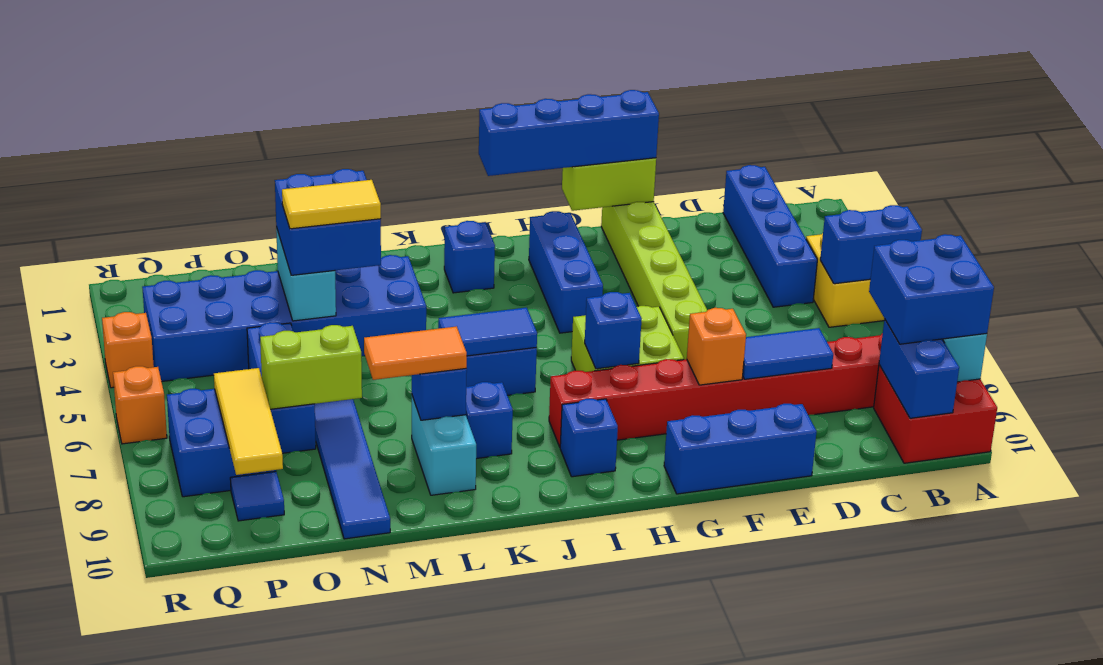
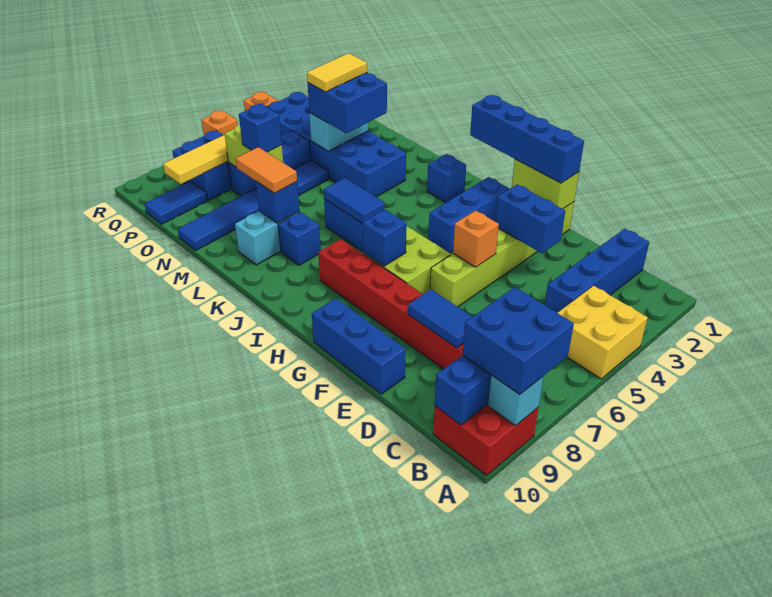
blue brick A5:B5 level 2 -> blue brick E3:F3 level 2
orange brick F8 level 2 -> orange brick F5 level 2
blue brick I9 level 1 -> blue brick N7 level 3
yellow tile M4:N4 level 4 -> yellow tile N3:N4 level 4
blue tile P9 level 1 -> blue tile P9:P10 level 1

